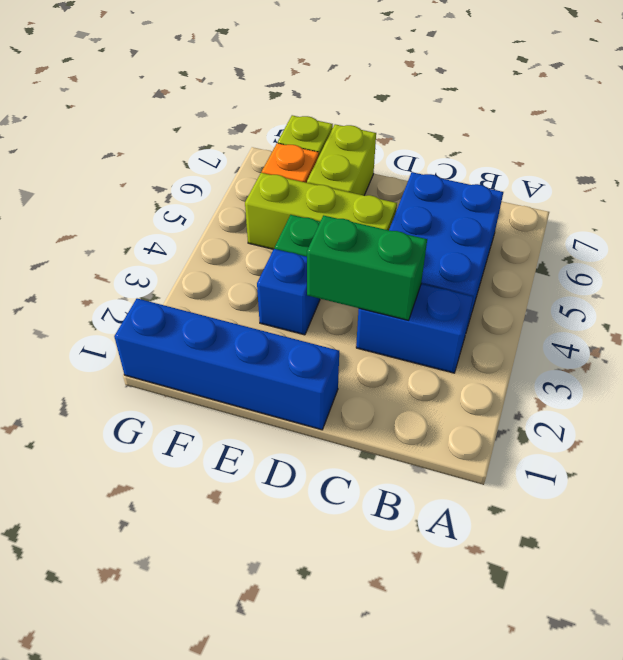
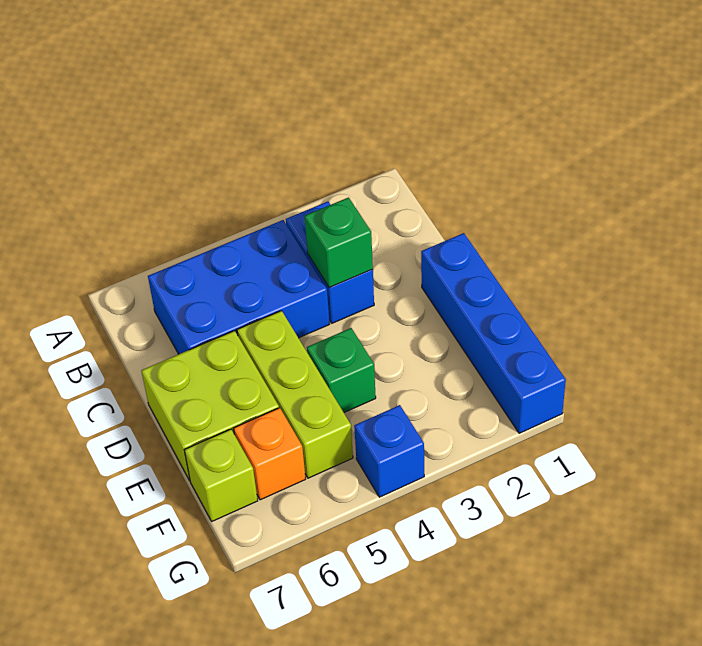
green brick C3:D3 level 2 -> green brick C3 level 2
blue brick E3 level 1 -> blue brick G4 level 1
lime brick E6:E7 level 1 -> lime brick D6:E7 level 1

